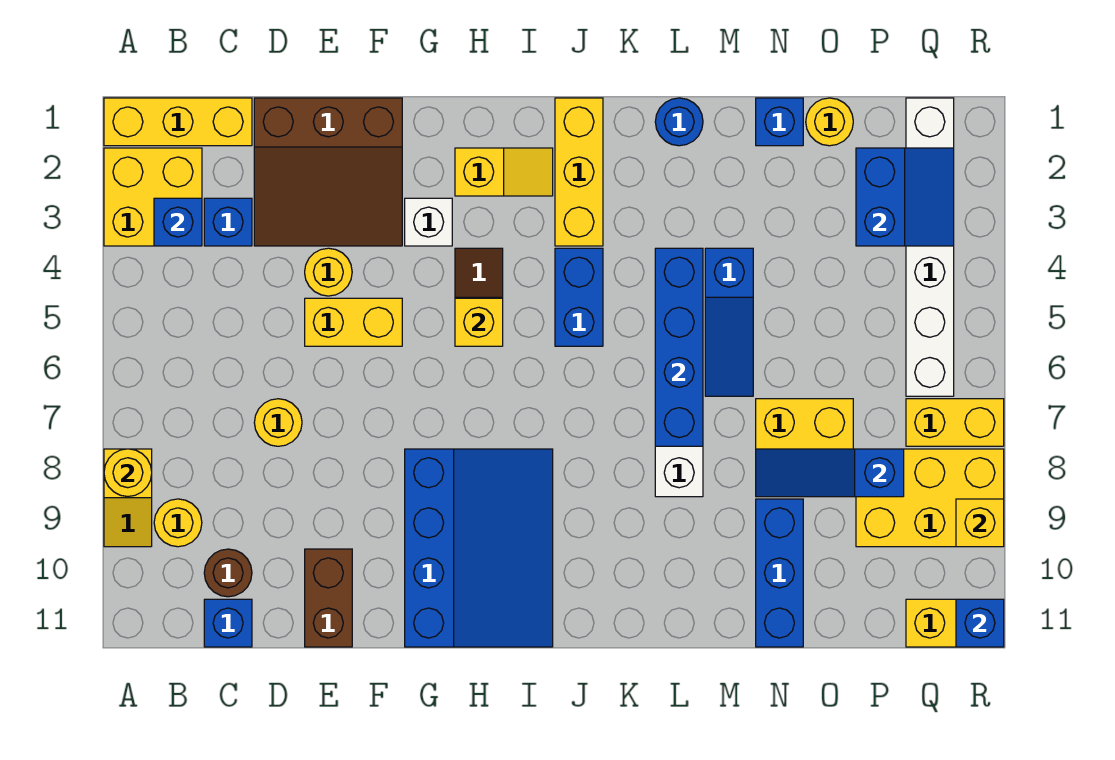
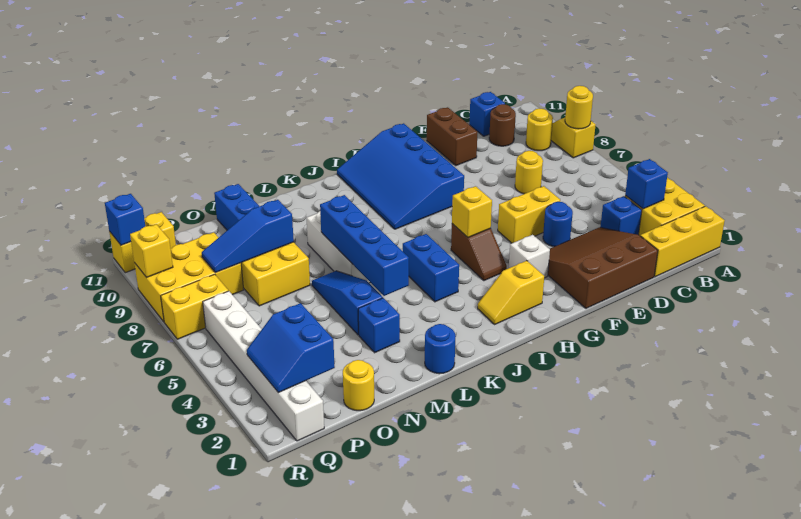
yellow round brick E4 level 1 -> blue round brick E4 level 1
yellow brick J1:J3 level 1 -> none
blue brick N1 level 1 -> blue brick M3 level 1
blue slope N8:P8 level 2 top P -> blue slope N8:P8 level 2 top N

